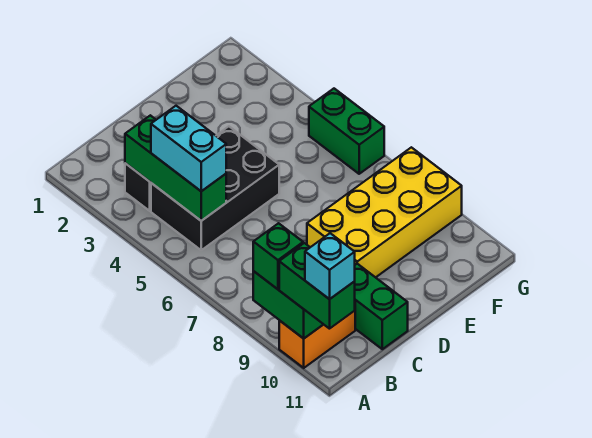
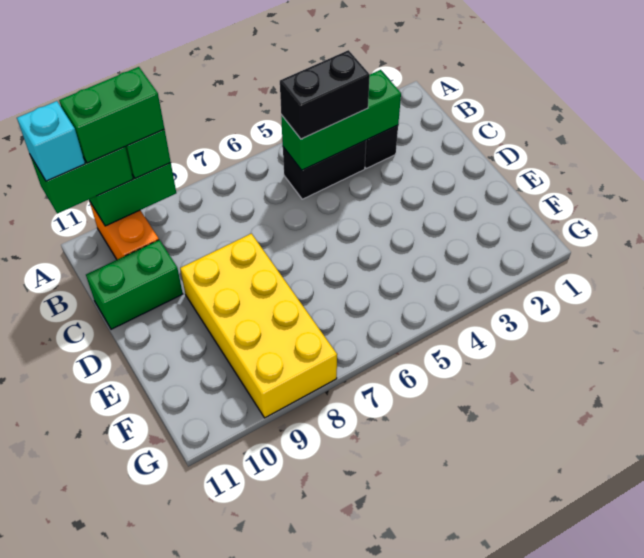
black brick B4:D5 level 1 -> black brick B4:B5 level 1
cyan brick B4:B5 level 3 -> black brick B4:B5 level 3
green brick G5:G6 level 1 -> green brick A9:A10 level 4

